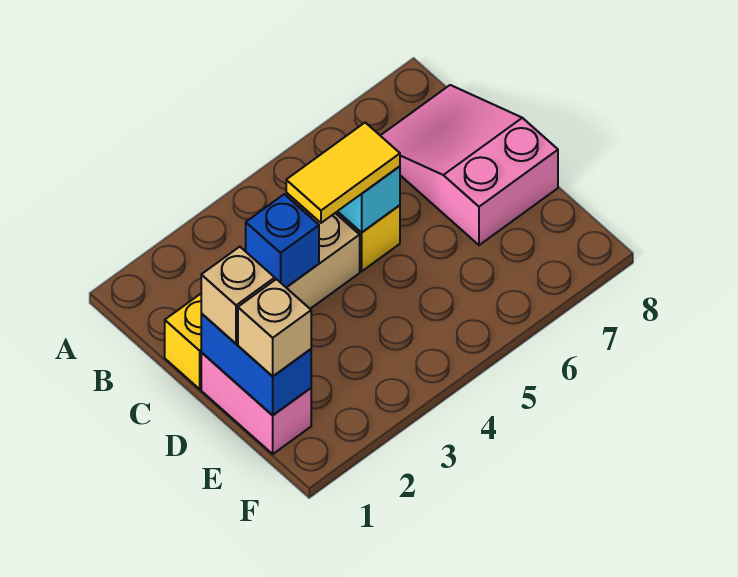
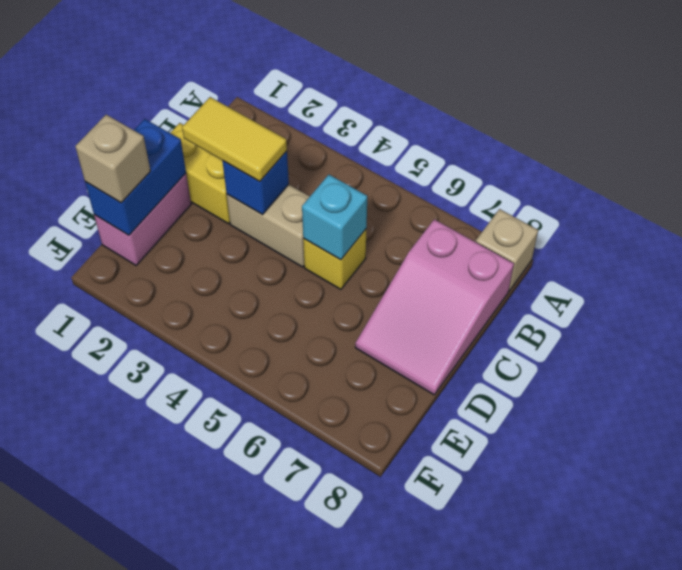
pink slope B7:D8 level 1 top D -> pink slope B7:D8 level 1 top B
yellow tile C4:C5 level 3 -> yellow tile C2:C3 level 3
tan brick D1 level 3 -> tan brick A8 level 1

